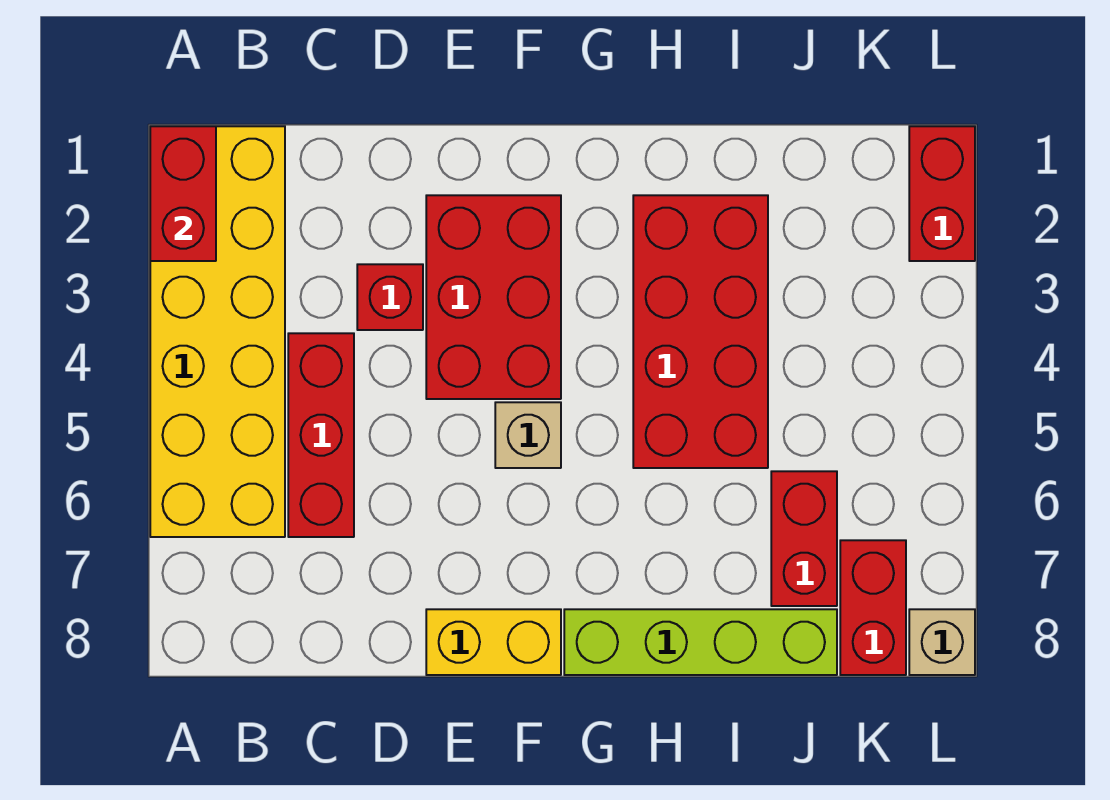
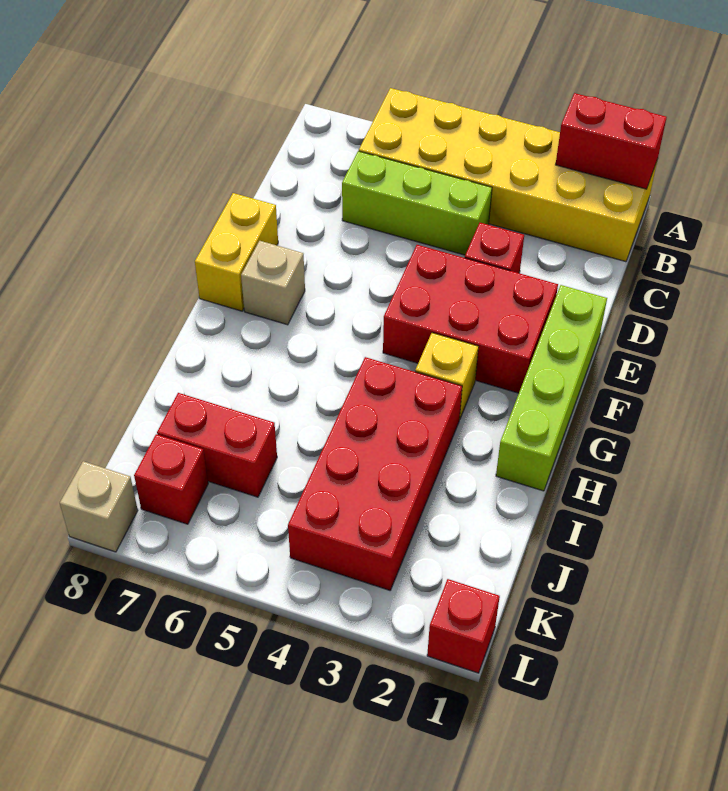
red brick C4:C6 level 1 -> lime brick C4:C6 level 1
tan brick F5 level 1 -> tan brick F7 level 1
none -> yellow brick G3 level 1
lime brick G8:J8 level 1 -> lime brick E1:H1 level 1
red brick H2:I5 level 1 -> red brick H3:K4 level 1
red brick K7:K8 level 1 -> red brick K7 level 1
red brick L1:L2 level 1 -> red brick L1 level 1

